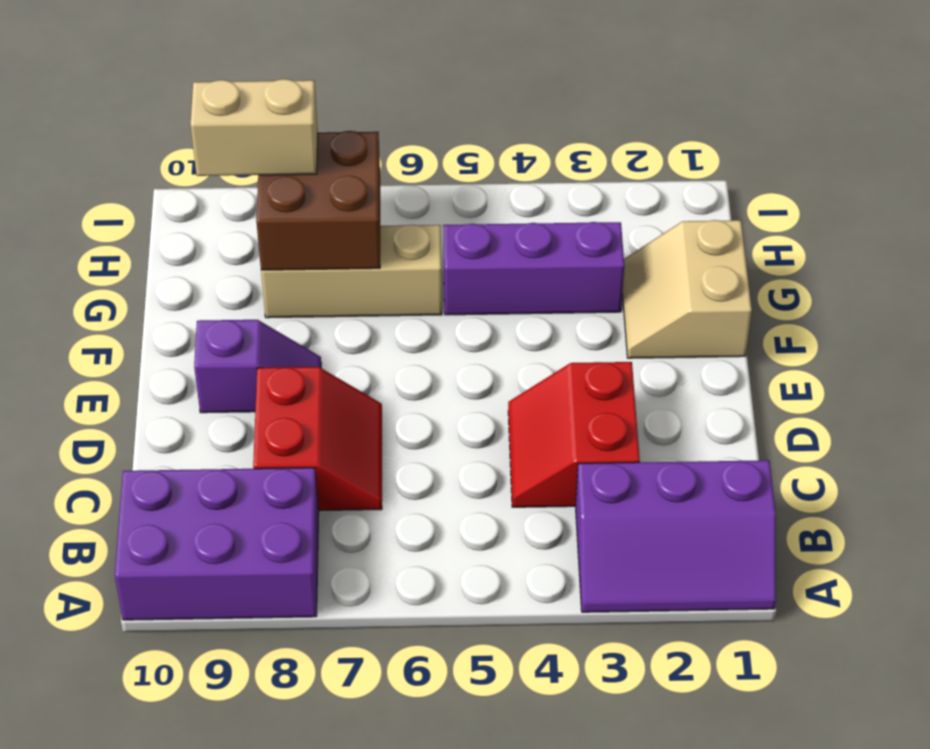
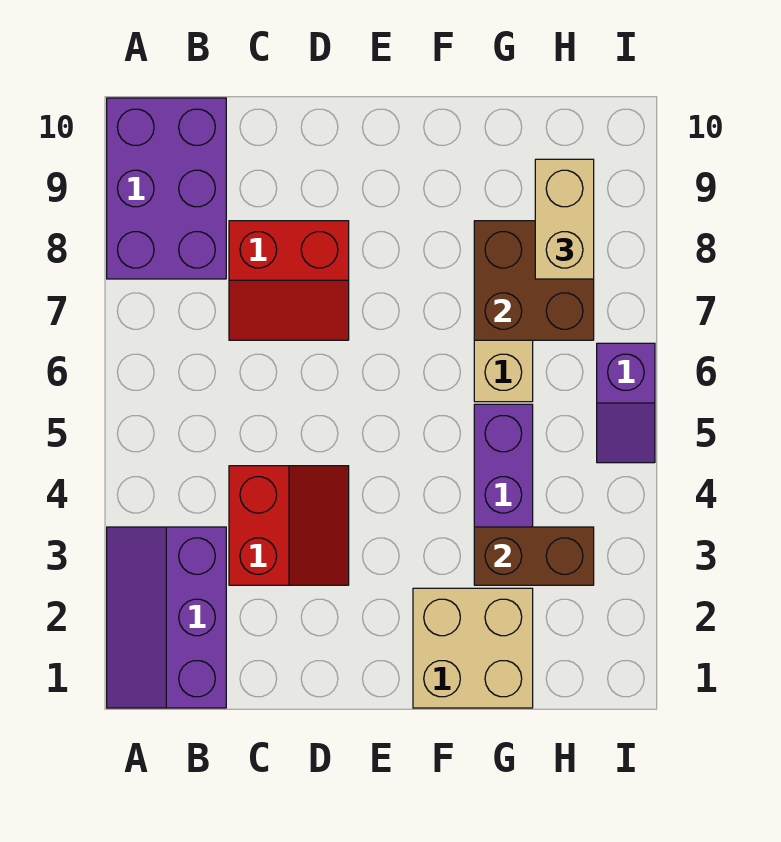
red slope C3:D4 level 1 top 3 -> red slope C3:D4 level 1 top C
purple slope E8:E9 level 1 top 9 -> purple slope I5:I6 level 1 top 6
tan slope F1:G2 level 1 top 1 -> tan brick F1:G2 level 1
none -> brown brick G3:H3 level 2

